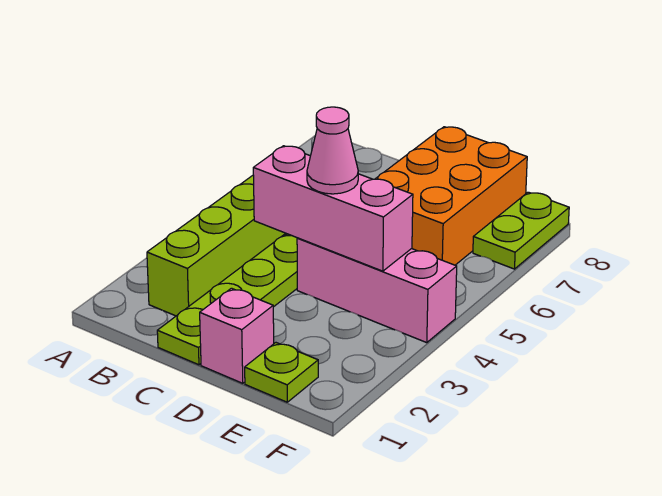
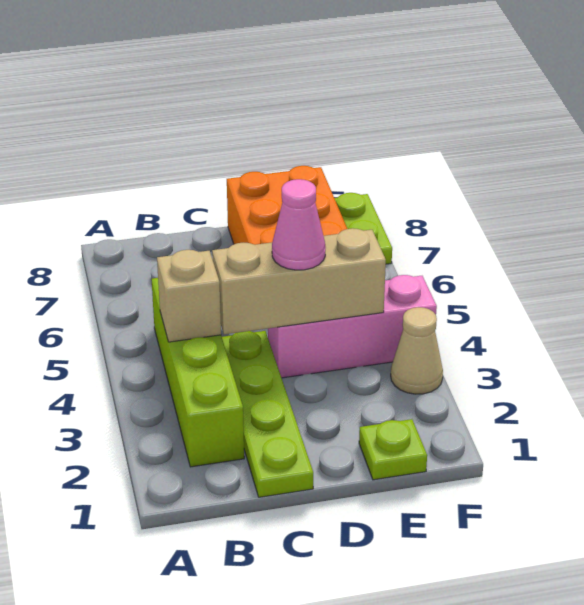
none -> tan brick B4 level 2
pink brick C4:E4 level 2 -> tan brick C4:E4 level 2
pink brick D1 level 1 -> none
none -> tan cone F3 level 1

